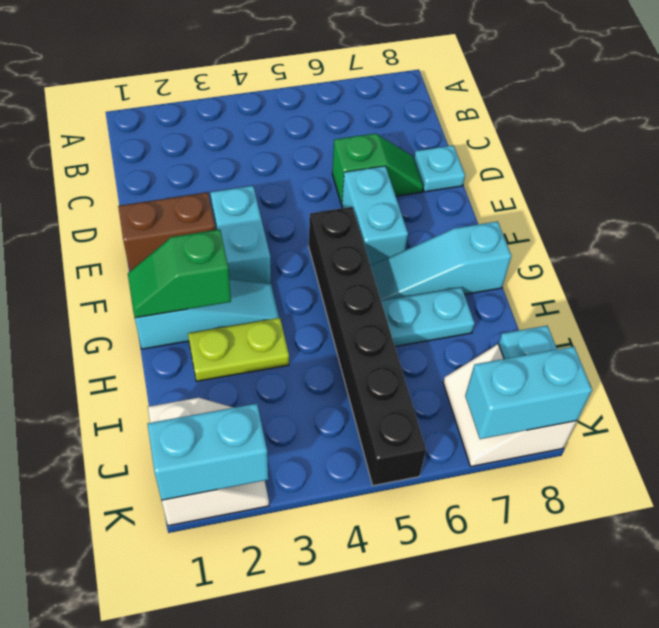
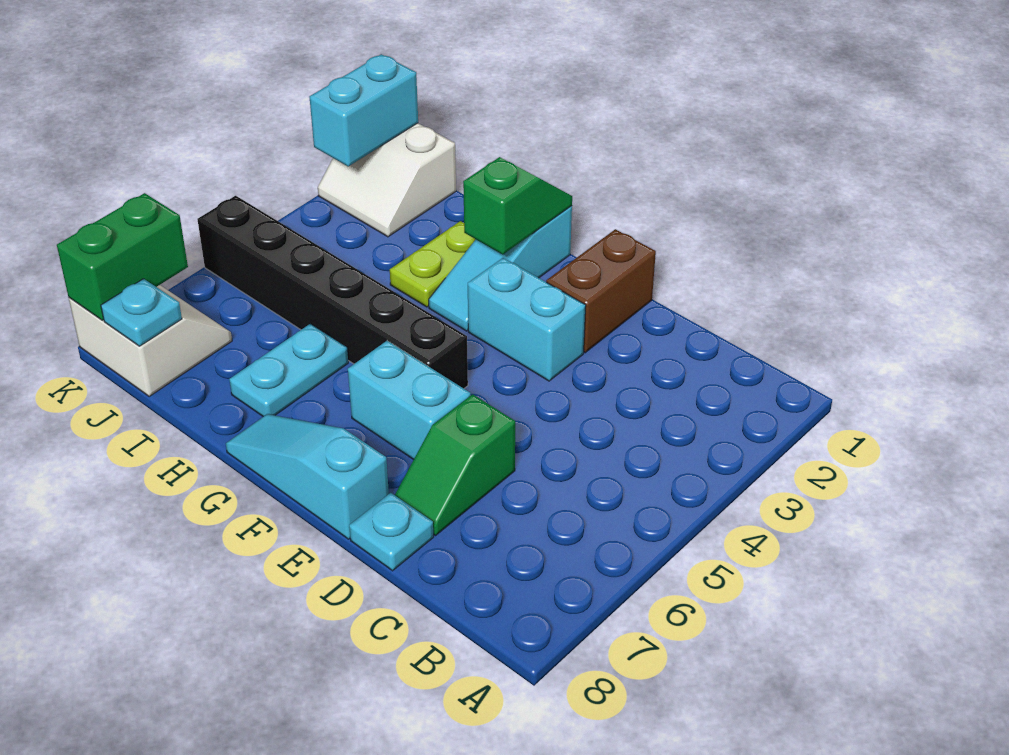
cyan slope G6:G8 level 1 top 8 -> cyan slope E8:G8 level 1 top E
cyan brick K7:K8 level 2 -> green brick K7:K8 level 2

